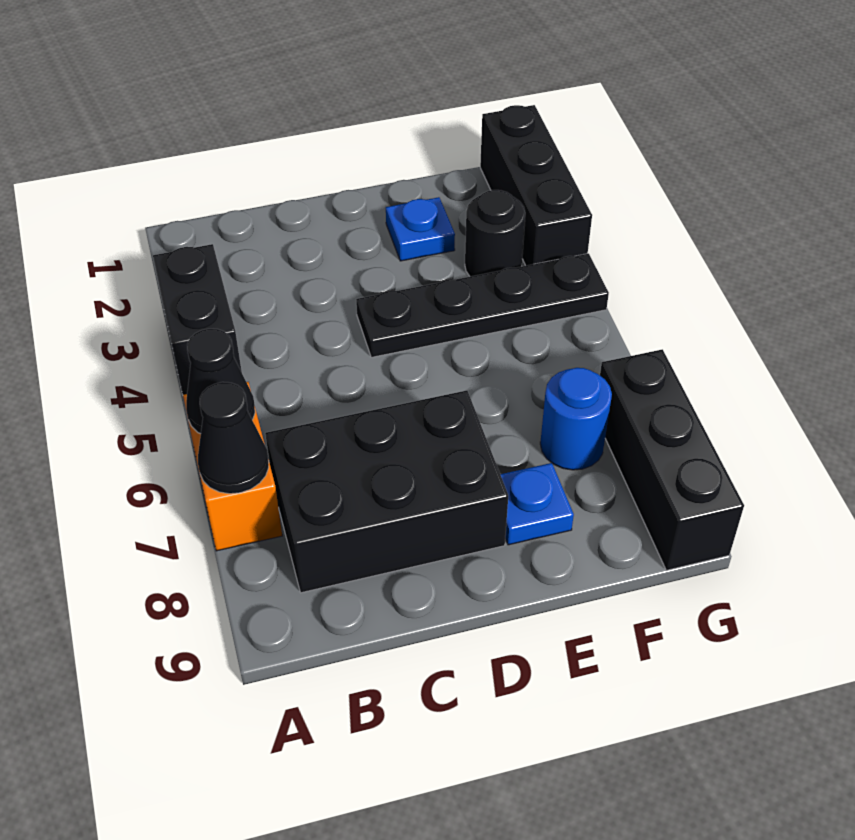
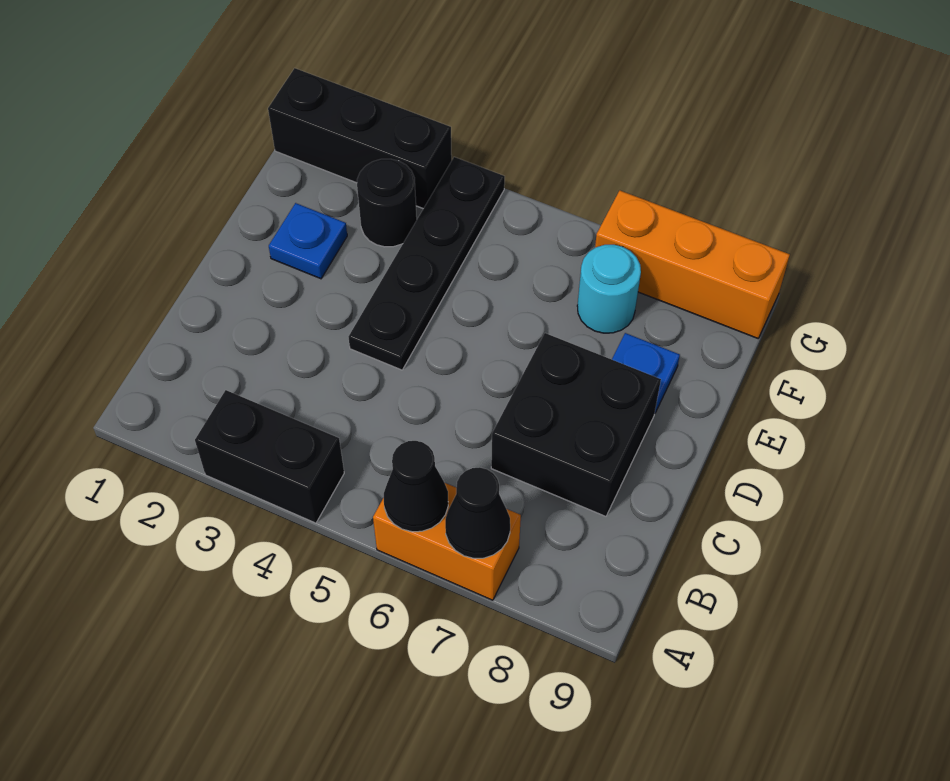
black brick B7:D8 level 1 -> black brick C7:D8 level 1
blue round brick F7 level 1 -> cyan round brick F7 level 1
black brick G7:G9 level 1 -> orange brick G7:G9 level 1

